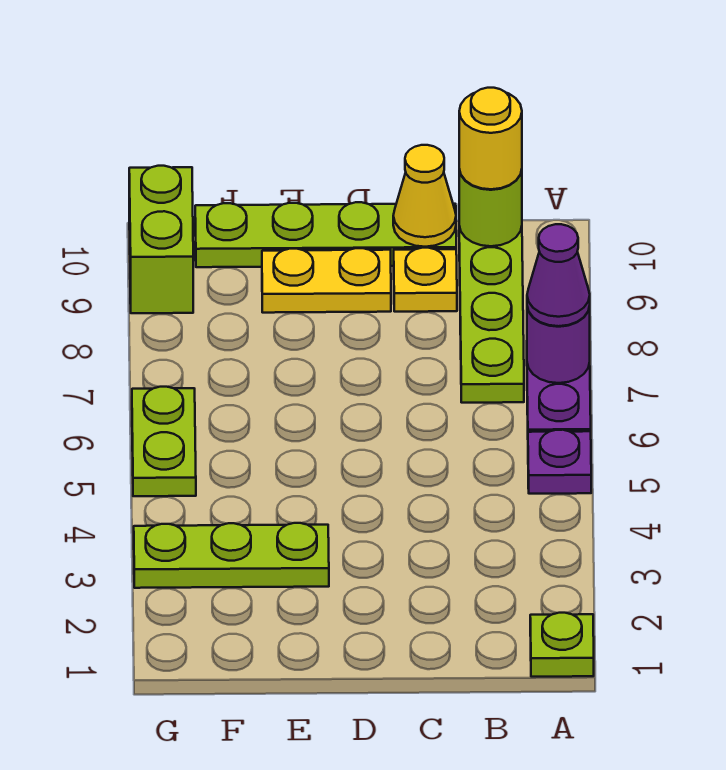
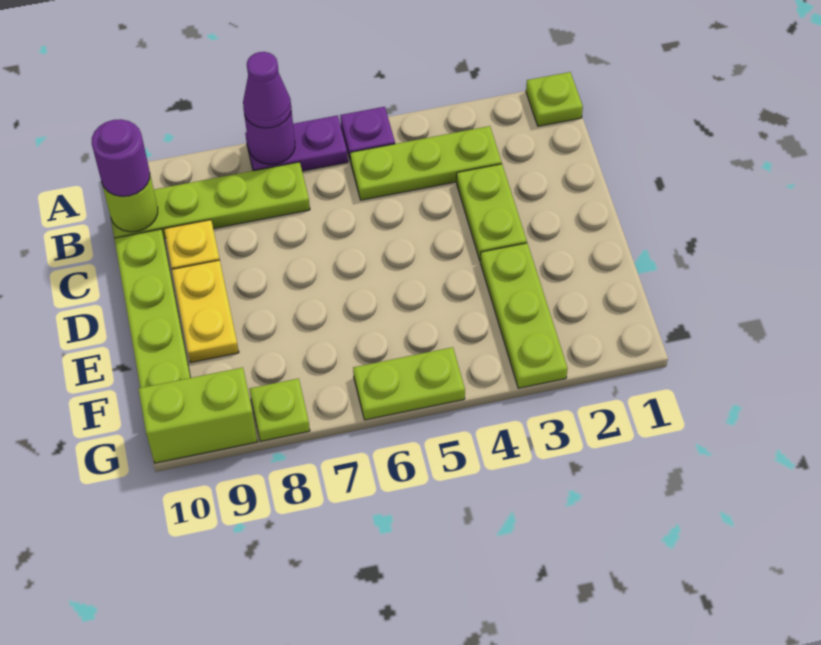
none -> lime plate B3:B5 level 1
yellow round brick B10 level 3 -> purple round brick B10 level 3
none -> lime plate C3:D3 level 1
yellow cone C10 level 2 -> none
none -> lime plate G8 level 1

